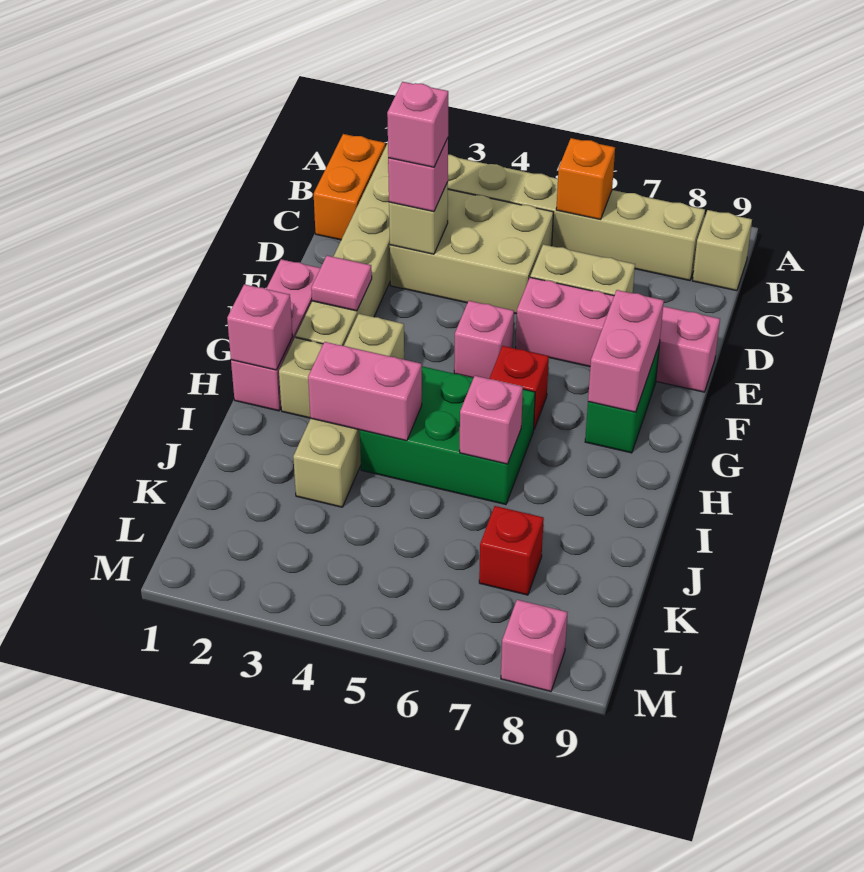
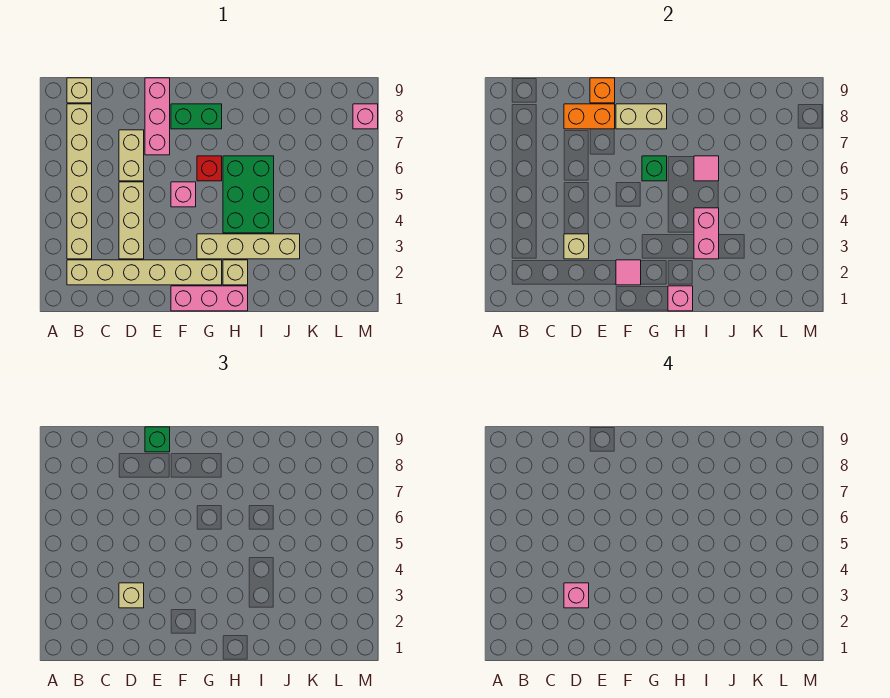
orange brick B1:C1 level 1 -> orange brick D8:E8 level 2
orange brick B6 level 2 -> orange brick E9 level 2
tan brick C3:D5 level 1 -> tan brick D3:D5 level 1
pink brick D3 level 3 -> tan brick D3 level 3
pink brick E6:E9 level 1 -> pink brick E7:E9 level 1
none -> green brick E9 level 3
pink brick F8:G8 level 2 -> tan brick F8:G8 level 2
none -> green brick G6 level 2
pink brick I6 level 2 -> pink tile I6 level 2
red brick K7 level 1 -> none

